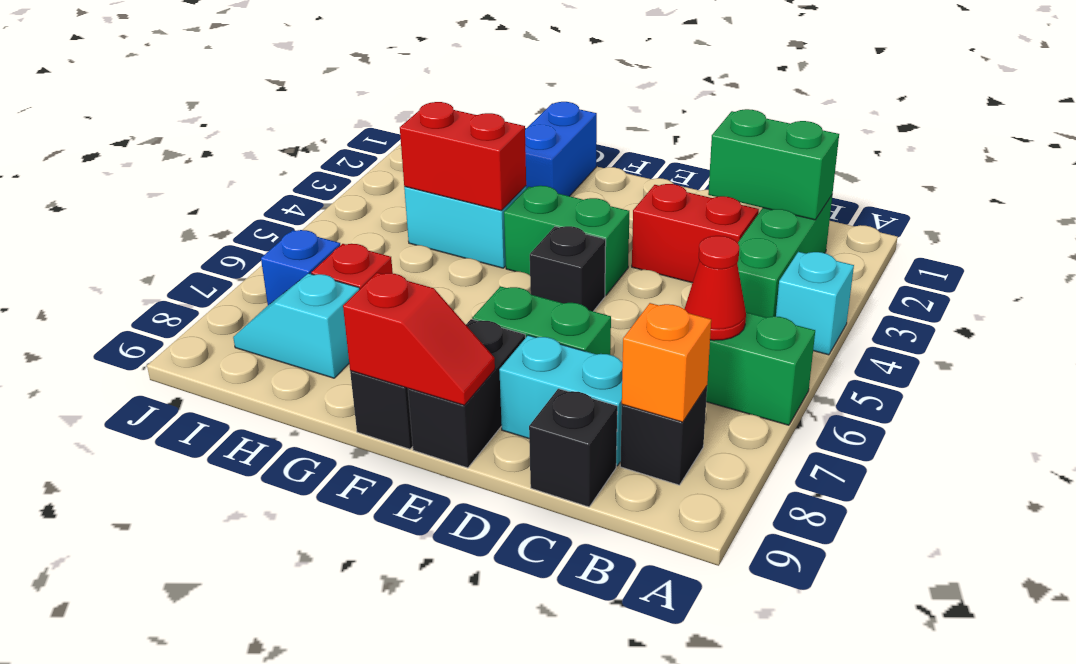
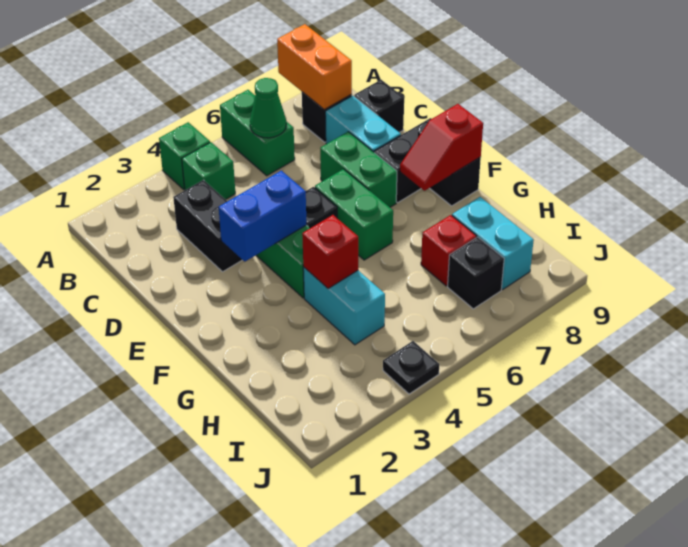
cyan brick A4 level 1 -> green brick A4 level 1
green brick B2:B4 level 1 -> green brick B4 level 1
green brick B2:C2 level 2 -> green brick E6:F6 level 1
red cone B6 level 2 -> green cone B6 level 2
orange brick B8 level 2 -> orange brick A8:B8 level 2
red brick C3:D3 level 1 -> black brick C3:D3 level 1
red slope E9:F9 level 2 top F -> red slope F8:F9 level 2 top 9
blue brick G1:G2 level 1 -> blue brick E3:E4 level 2
red brick G4:H4 level 2 -> red brick G4 level 2
cyan slope H8:I8 level 1 top H -> cyan brick H8:I8 level 1
blue brick I7 level 1 -> black brick I7 level 1
none -> black plate J4 level 1

